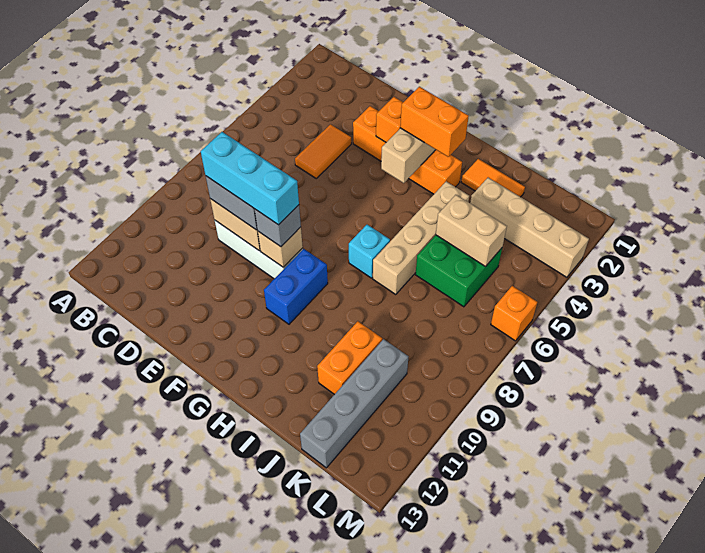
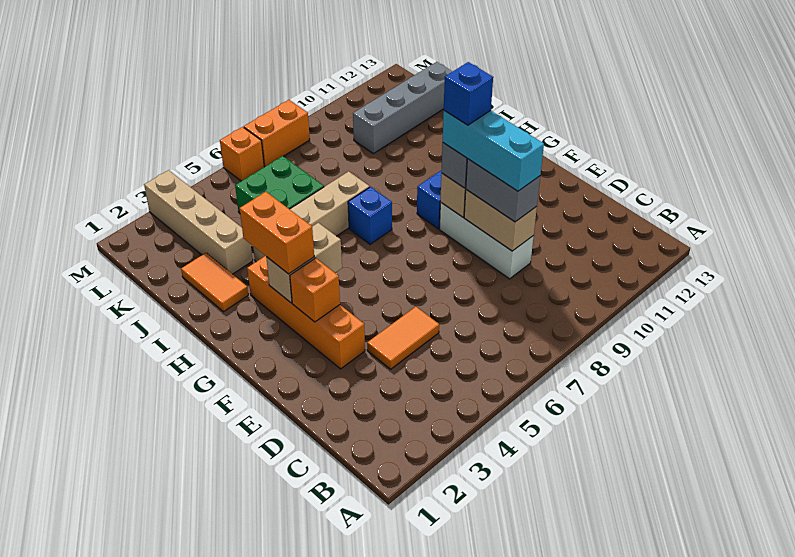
none -> blue brick F9 level 5
cyan brick H7 level 1 -> blue brick H7 level 1
tan brick J5:K5 level 2 -> none
orange brick J10:J11 level 1 -> orange brick M7:M8 level 1

